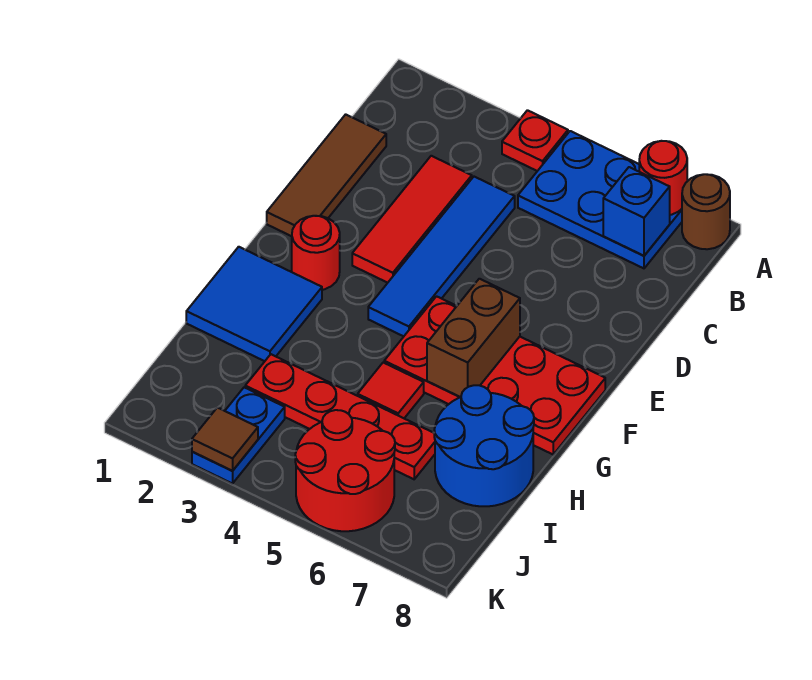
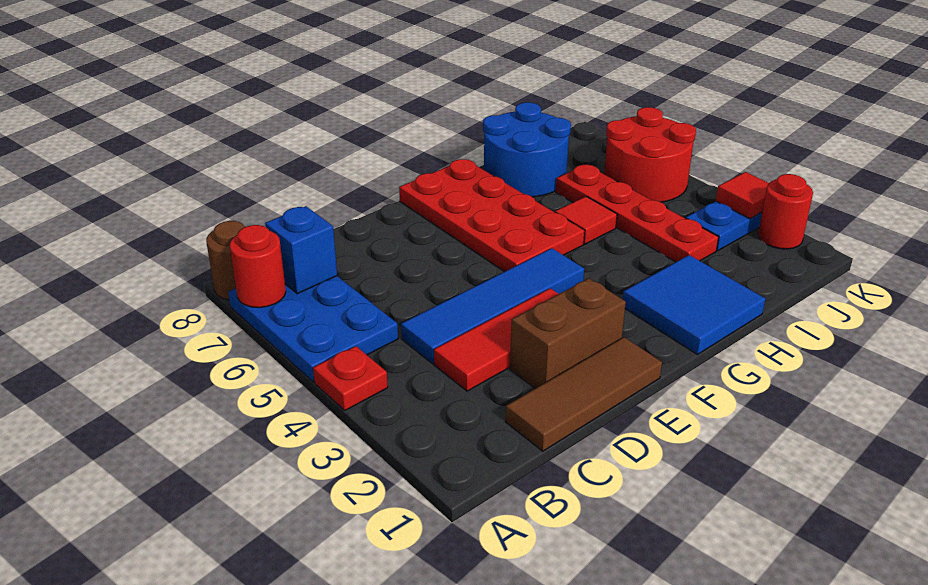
red round brick F2 level 1 -> red round brick K2 level 1
brown brick F6:G6 level 2 -> brown brick D2:E2 level 1
brown tile K3 level 2 -> red tile K3 level 2

